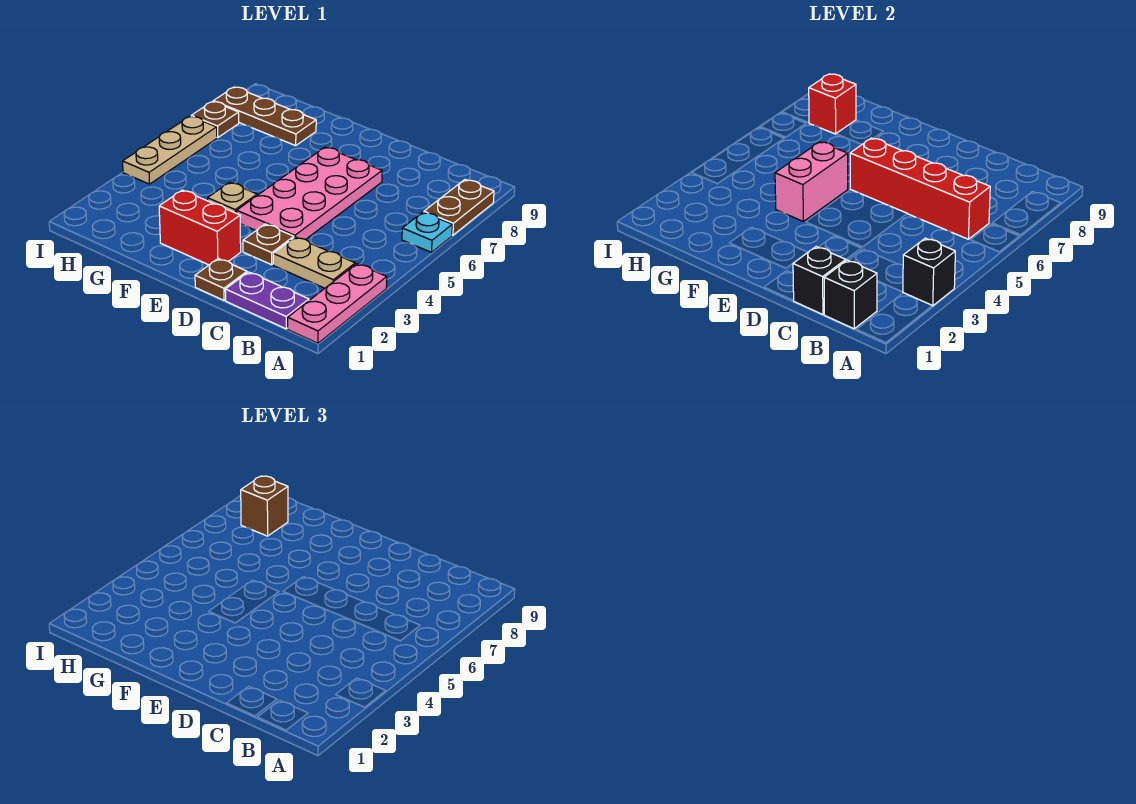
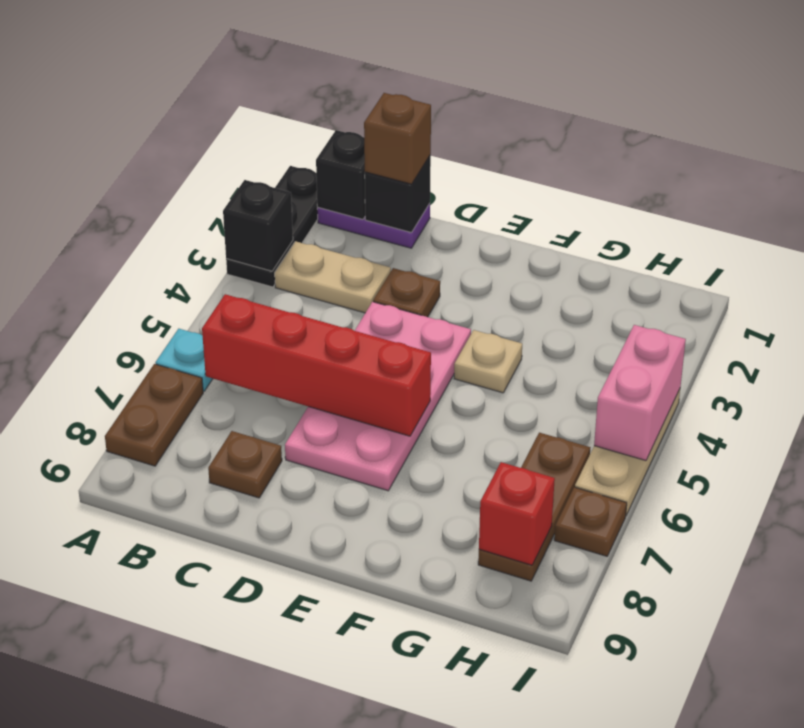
pink plate A1:A3 level 1 -> black plate A1:A3 level 1
brown plate D1 level 1 -> brown plate C8 level 1
red brick E2:F2 level 1 -> none
pink brick F4:F5 level 2 -> pink brick I4:I5 level 2
brown plate G8:I8 level 1 -> brown plate H6:H8 level 1
brown brick H8 level 3 -> brown brick C1 level 3

